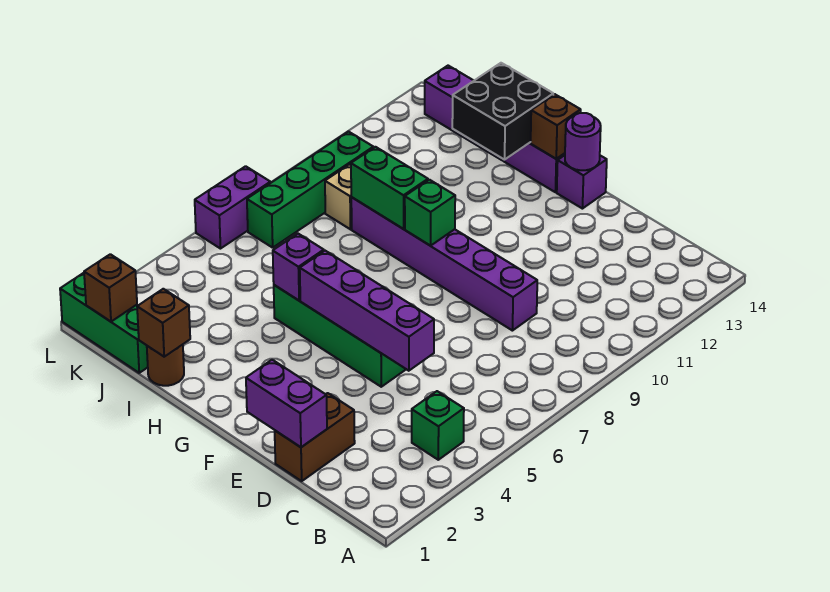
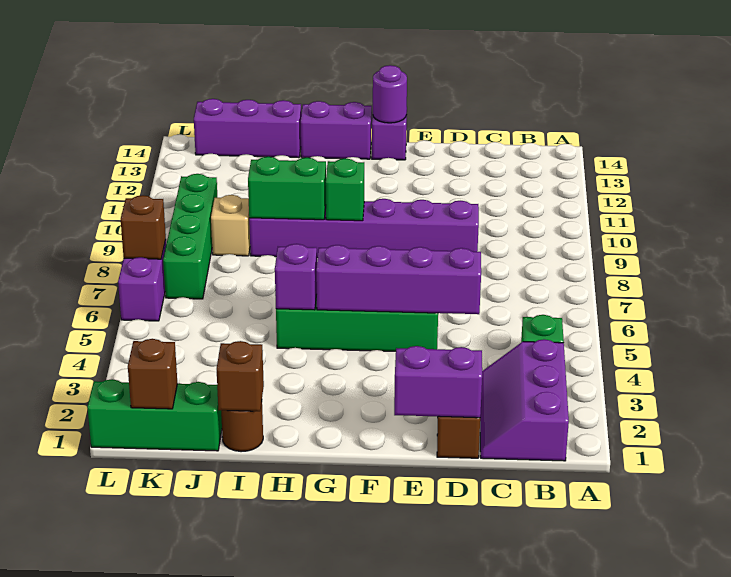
none -> purple slope B1:C3 level 1 top B
brown brick G14 level 2 -> brown brick L7 level 2
black brick H13:I14 level 2 -> none

